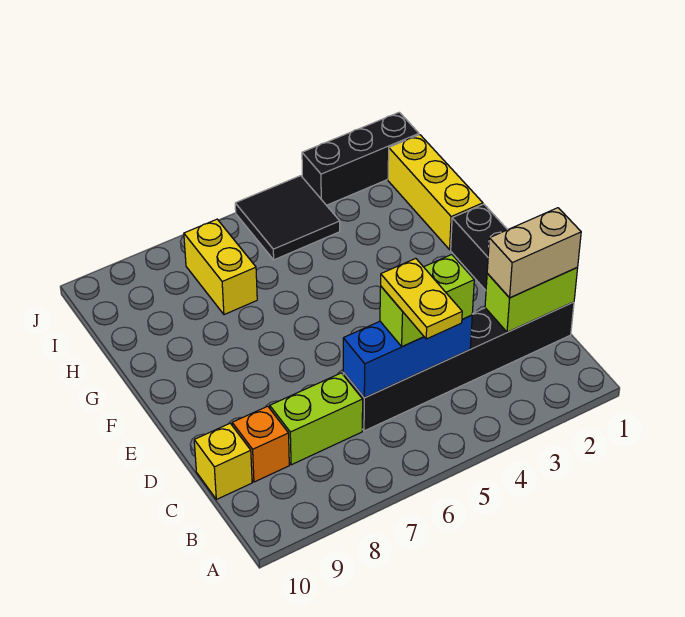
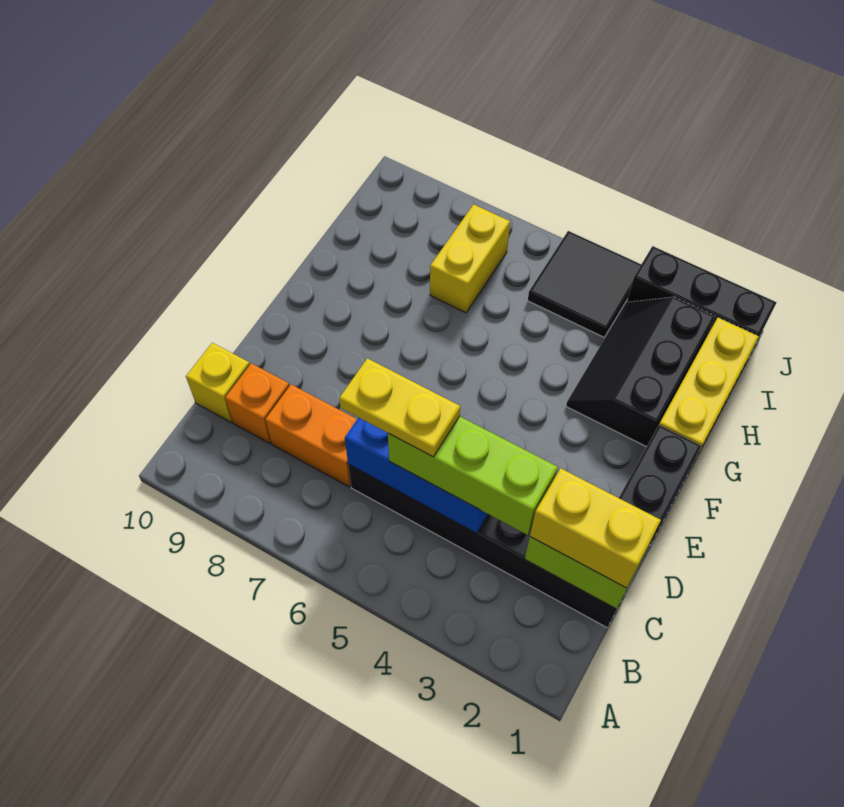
yellow plate B5:C5 level 4 -> yellow plate C5:C6 level 4
tan brick C1:C2 level 3 -> yellow brick C1:C2 level 3
lime brick C4:C5 level 3 -> lime brick C3:C5 level 3
lime brick C7:C8 level 1 -> orange brick C7:C8 level 1
none -> black slope G2:I3 level 1 top 2

